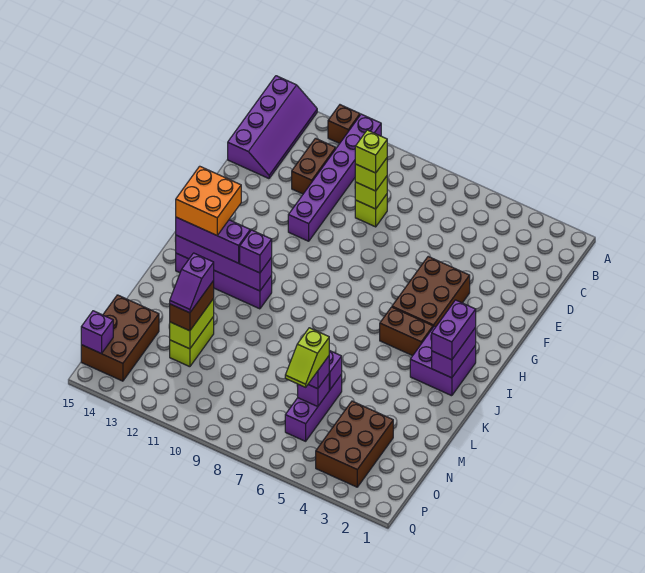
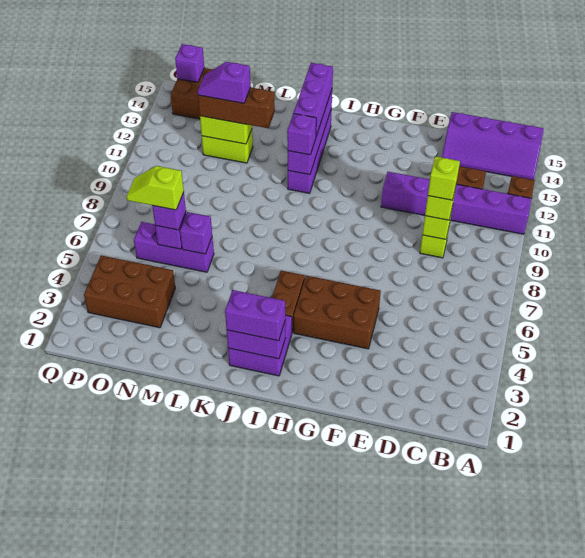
orange brick I13:J14 level 4 -> none
brown brick M12:N12 level 3 -> brown brick L12:N12 level 3

